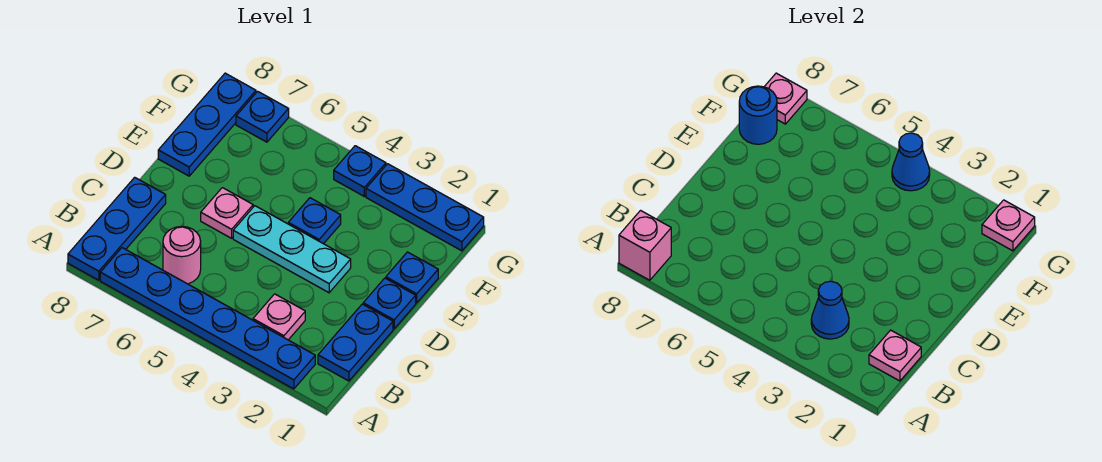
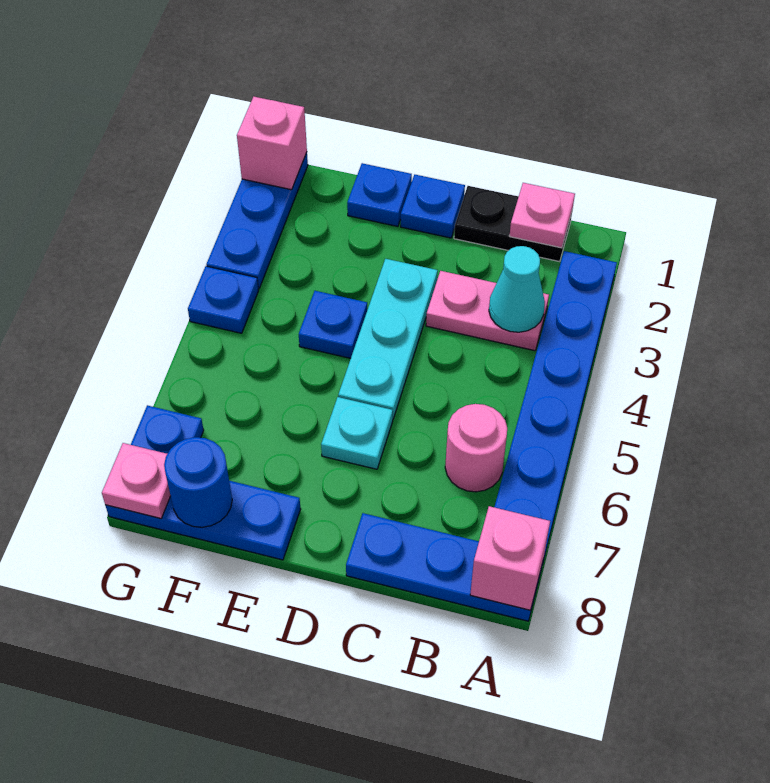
blue plate B1:C1 level 1 -> black plate B1:C1 level 1
pink plate B3 level 1 -> pink plate B3:C3 level 1
blue cone B3 level 2 -> cyan cone B3 level 2
pink plate D6 level 1 -> cyan plate D6 level 1
pink plate G1 level 2 -> pink brick G1 level 2
blue cone G4 level 2 -> none

